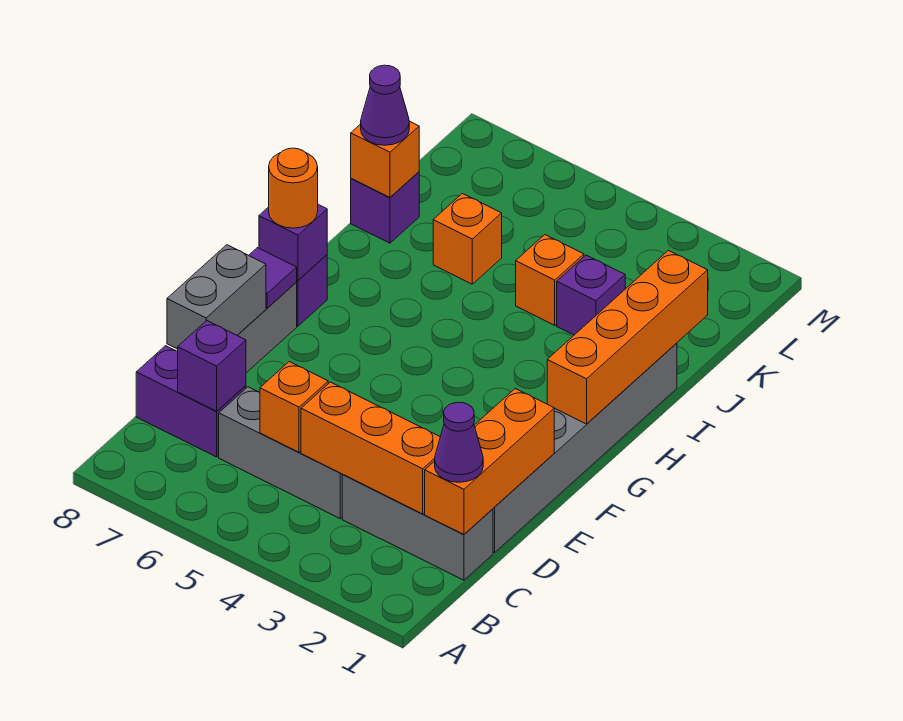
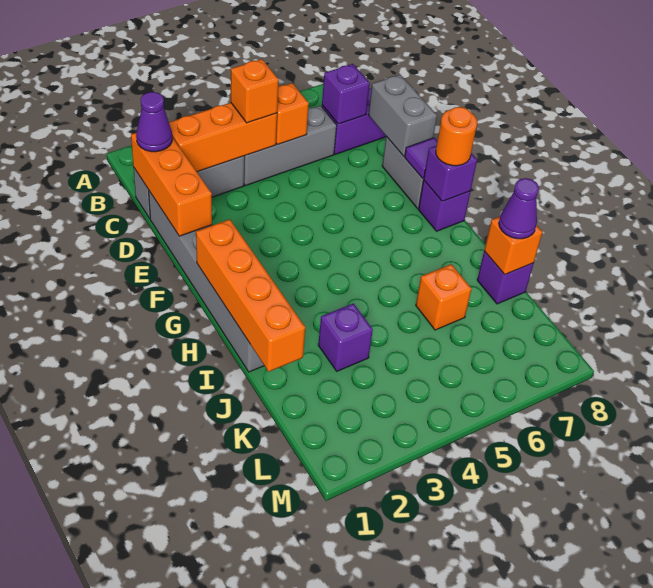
orange brick J4 level 1 -> orange brick C4 level 3

